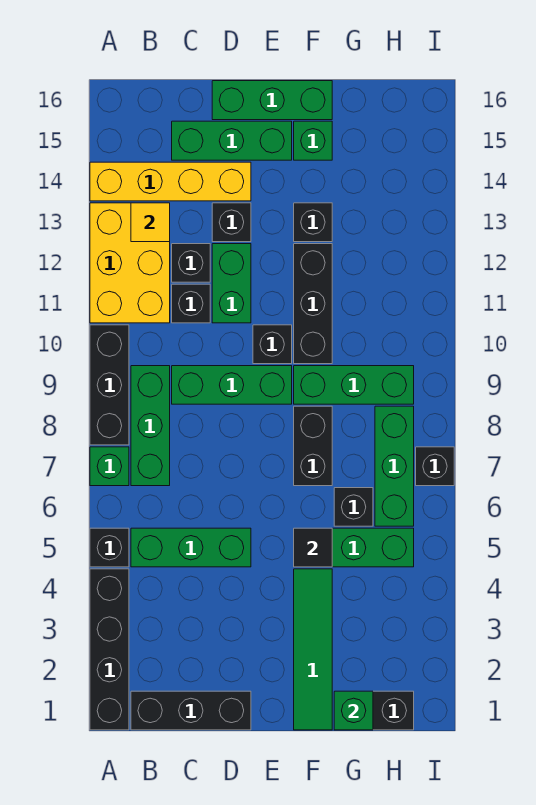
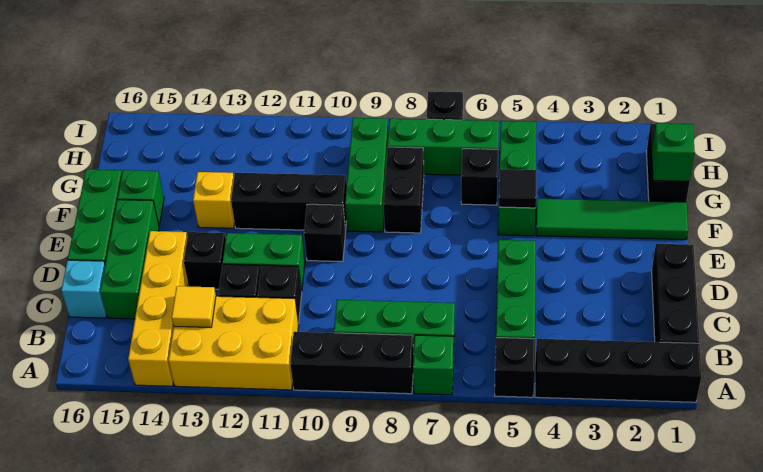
green brick C9:E9 level 1 -> none
none -> cyan brick C16 level 1
black brick F7:F8 level 1 -> black brick F8:G8 level 1
black brick F13 level 1 -> yellow brick F13 level 1

